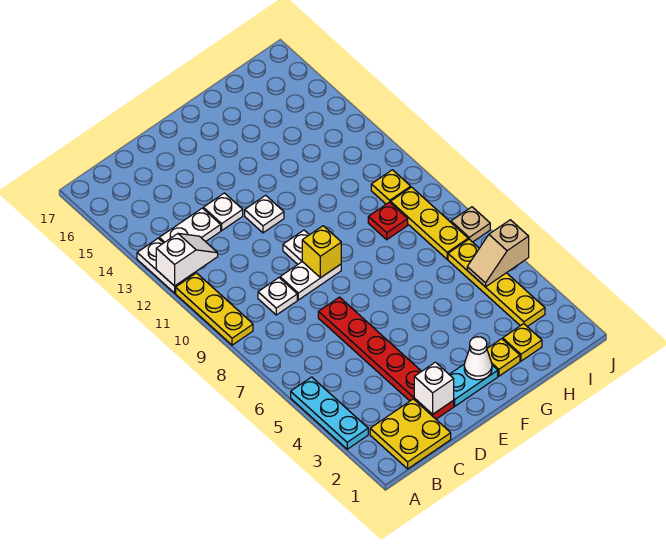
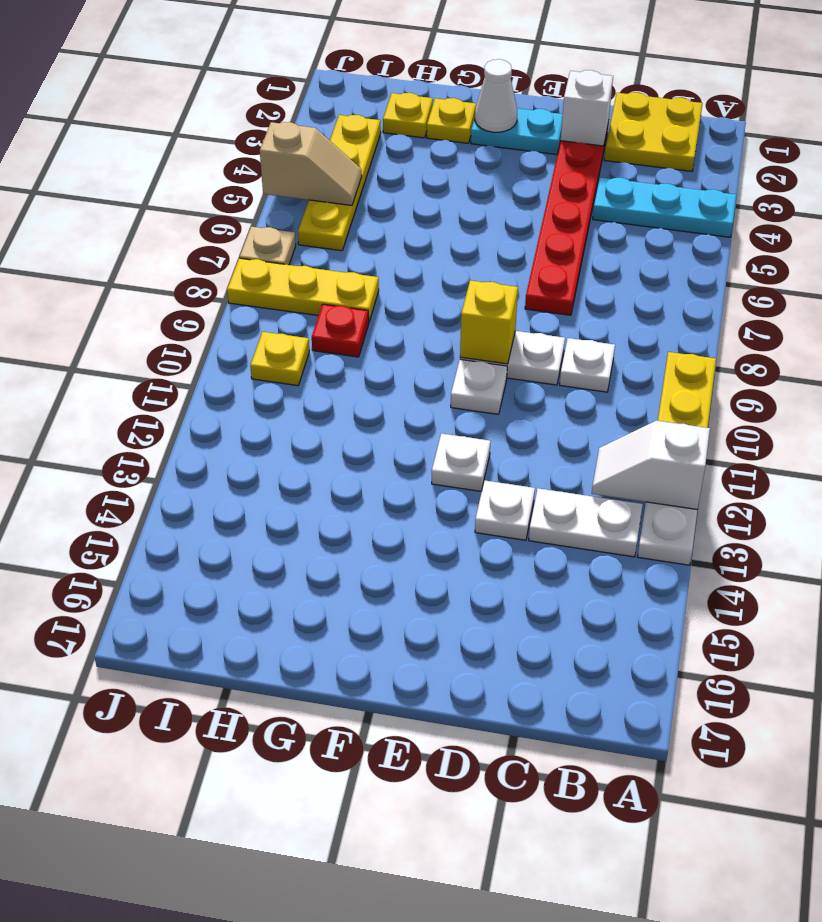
cyan plate A3:A5 level 1 -> cyan plate A4:C4 level 1
yellow plate I7:I9 level 1 -> yellow plate H8:J8 level 1

